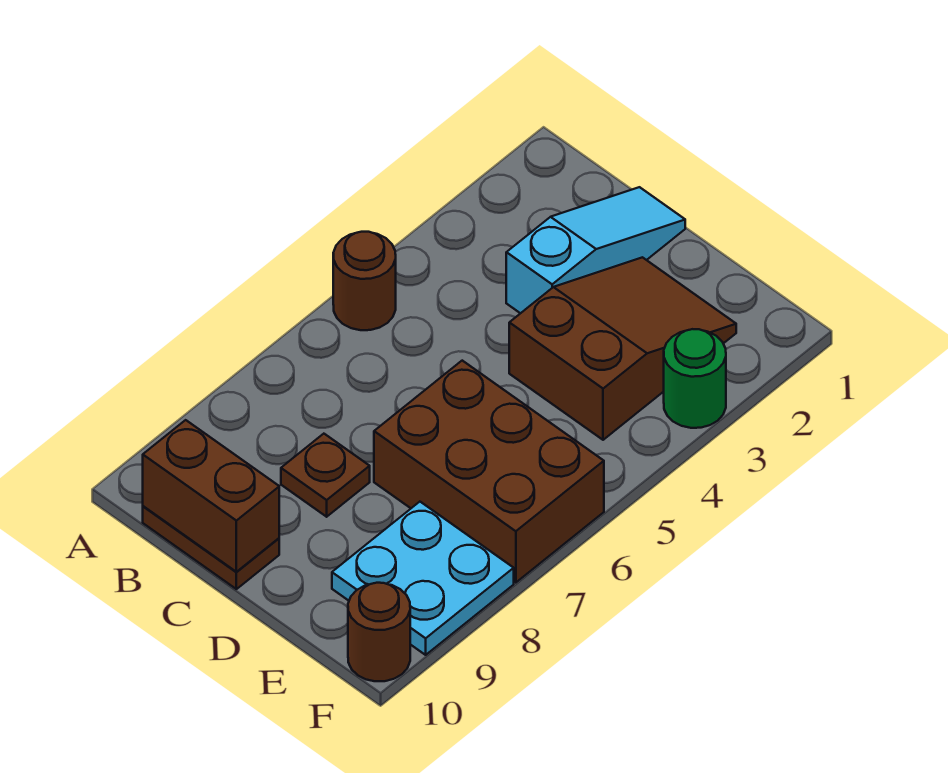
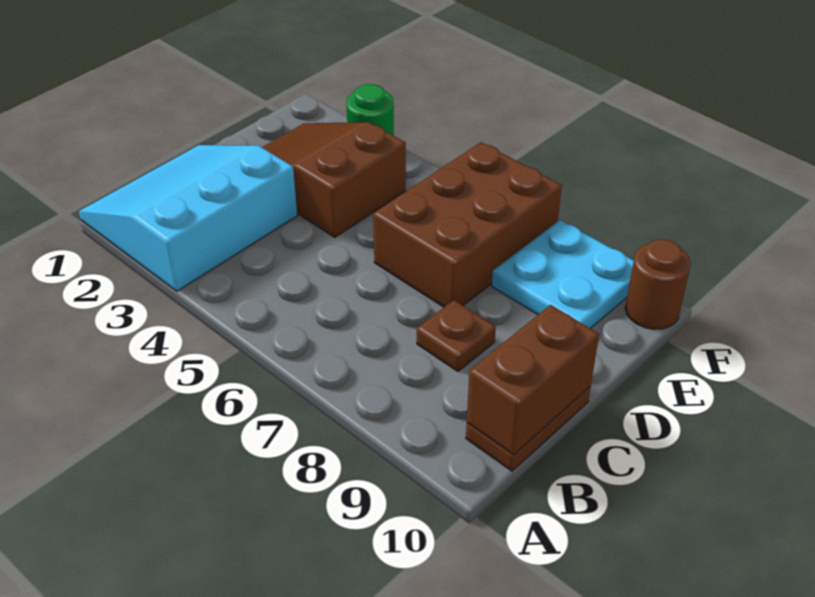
brown round brick A5 level 1 -> none
cyan slope C1:C3 level 1 top 3 -> cyan slope A1:C3 level 1 top 3

